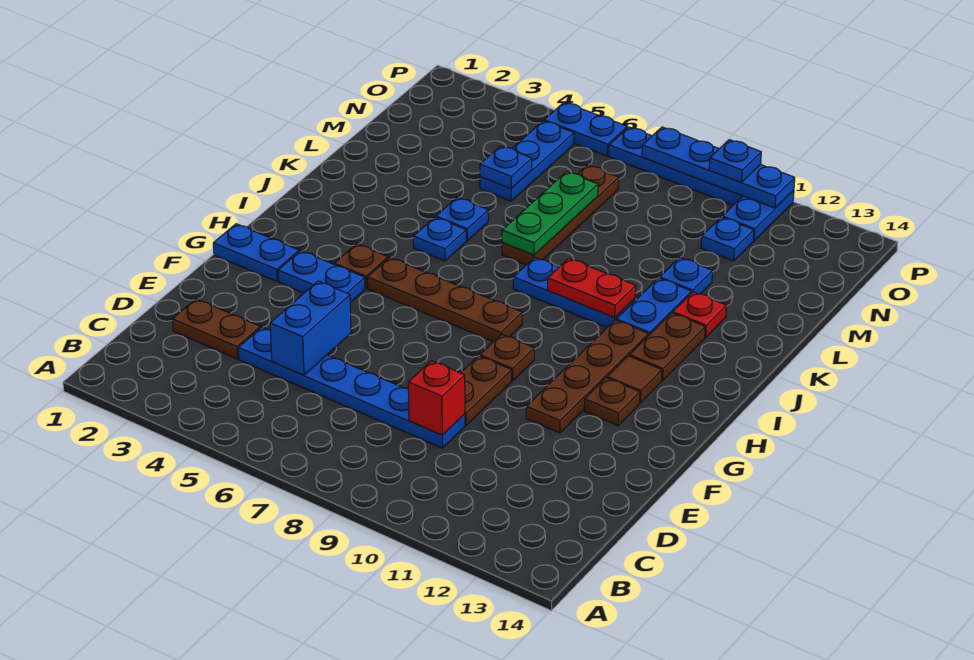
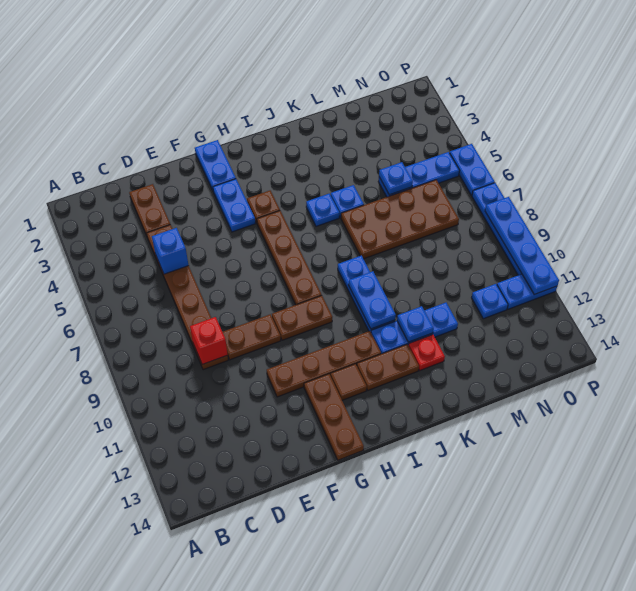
blue plate D4:D9 level 1 -> brown plate D4:D9 level 1
blue brick D5:E5 level 2 -> blue brick D5 level 2
brown plate G9 level 1 -> brown plate G9:H9 level 1
brown plate G12 level 1 -> brown plate G12:G14 level 1
red plate J9:J10 level 2 -> blue plate J9:J10 level 2
brown plate K7:N7 level 1 -> brown plate K6:N7 level 1
green plate K7:M7 level 2 -> none
blue plate P10 level 3 -> blue plate K11 level 2

